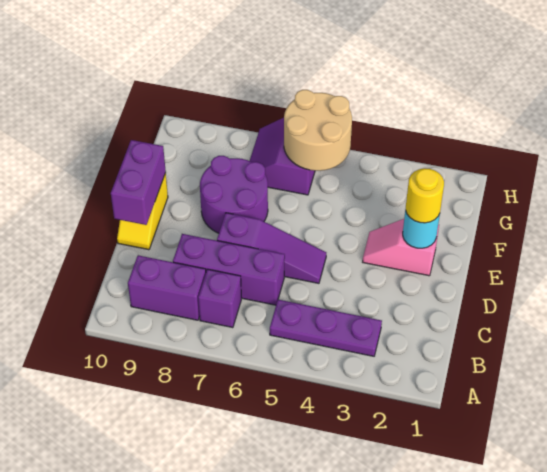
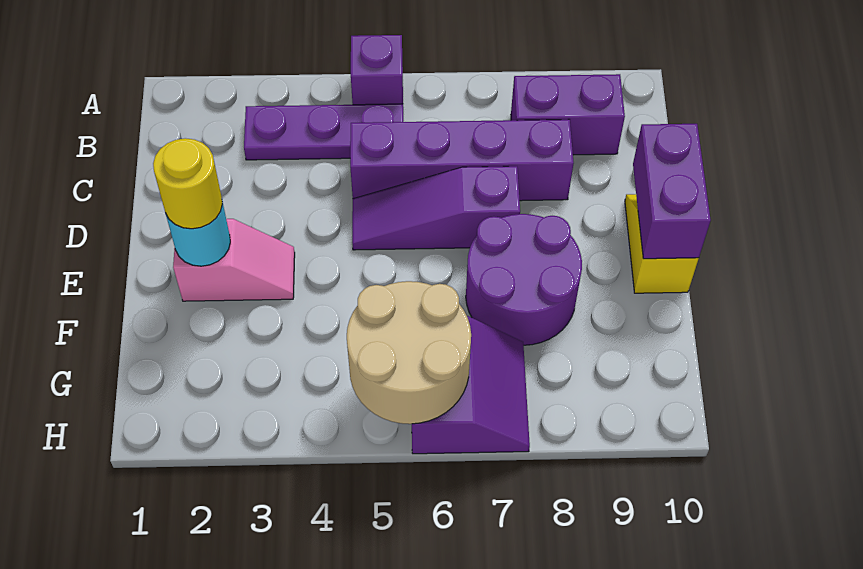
purple brick B7 level 1 -> purple brick A5 level 1
purple brick C6:C8 level 1 -> purple brick C5:C8 level 1

